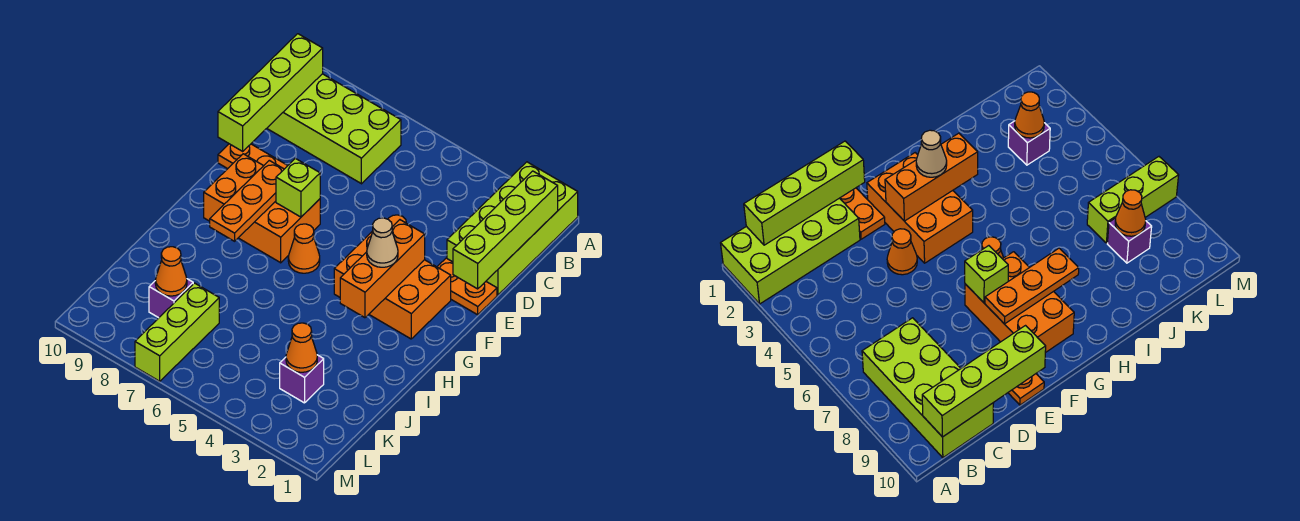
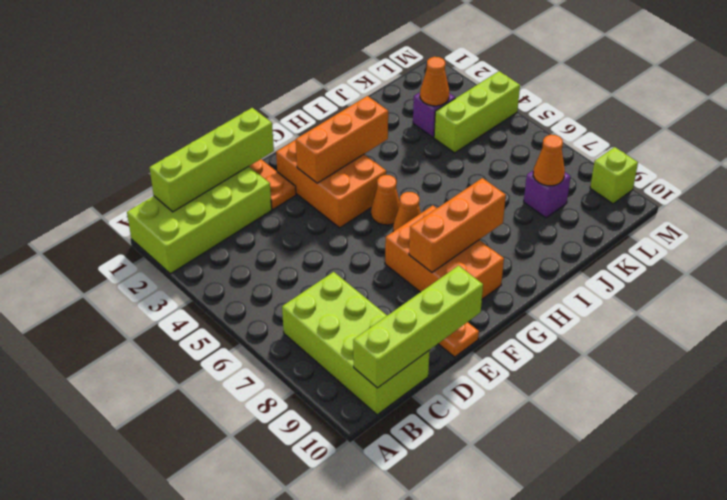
orange cone E4 level 1 -> orange cone G5 level 1
lime brick F7 level 2 -> lime brick M9 level 1
orange plate F8:H8 level 2 -> orange brick F8:H8 level 2
tan cone G3 level 3 -> none
lime brick K7:M7 level 1 -> lime brick K4:M4 level 1

